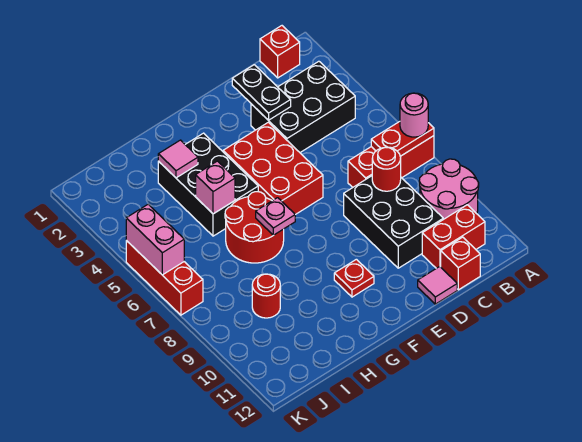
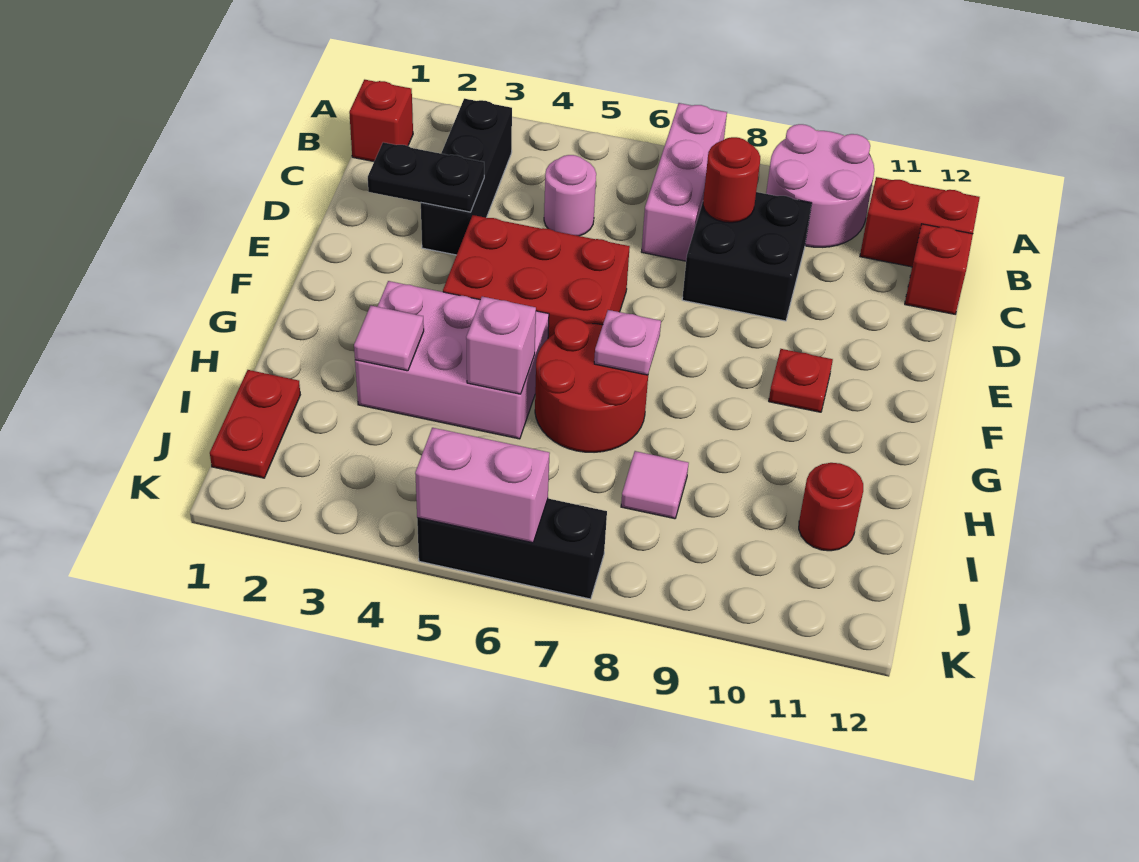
red brick A7:C7 level 1 -> pink brick A7:C7 level 1
red plate A7:B7 level 2 -> red plate I1:J1 level 1
pink round brick A7 level 3 -> pink round brick C5 level 1
black brick B3:D4 level 1 -> black brick B3:D3 level 1
red brick B11:C11 level 1 -> red brick B11:B12 level 1
black brick C8:D10 level 1 -> black brick C8:D9 level 1
pink tile D12 level 1 -> pink tile I8 level 1
black brick G3:H5 level 1 -> pink brick G3:H5 level 1
red round brick I9 level 1 -> red round brick I11 level 1
red brick K5:K7 level 1 -> black brick K5:K7 level 1

